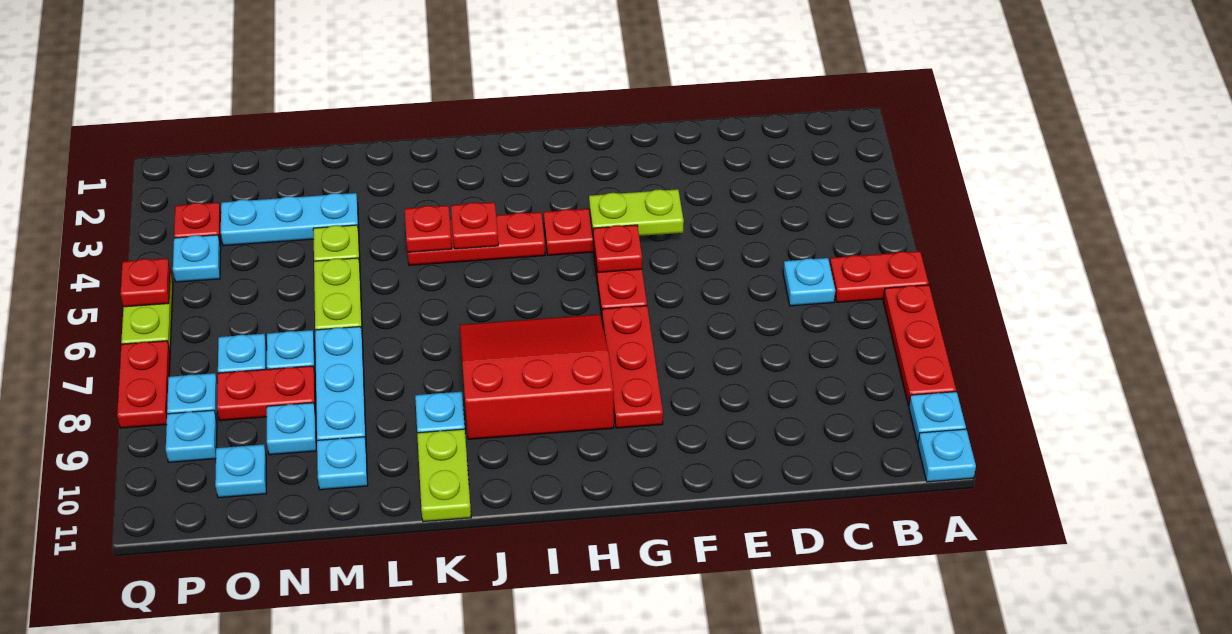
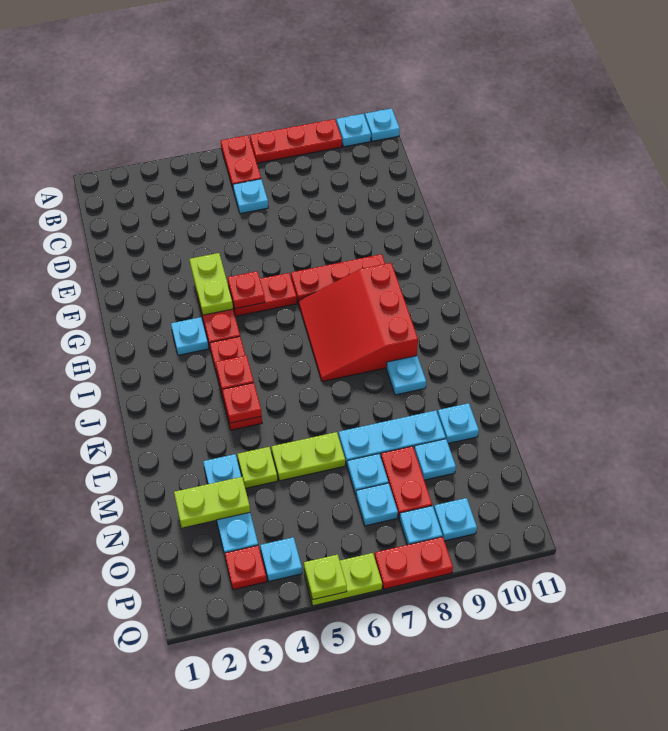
lime plate K10:K11 level 1 -> lime plate N2:N3 level 2
cyan plate O10 level 1 -> cyan plate H3 level 1
red plate Q5 level 2 -> lime plate Q5 level 2

